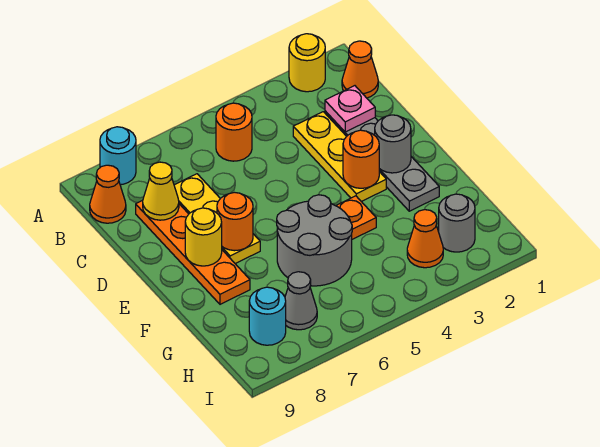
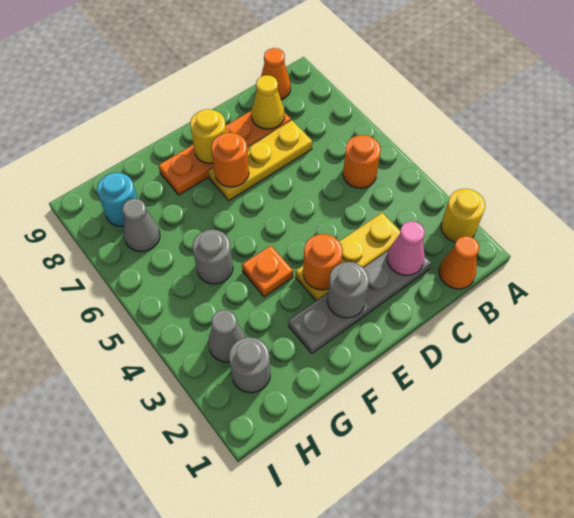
cyan round brick A8 level 1 -> none
pink plate C2 level 2 -> pink cone C2 level 2
grey round brick F5:G6 level 1 -> grey round brick G5 level 1
orange cone H3 level 1 -> grey cone H3 level 1

